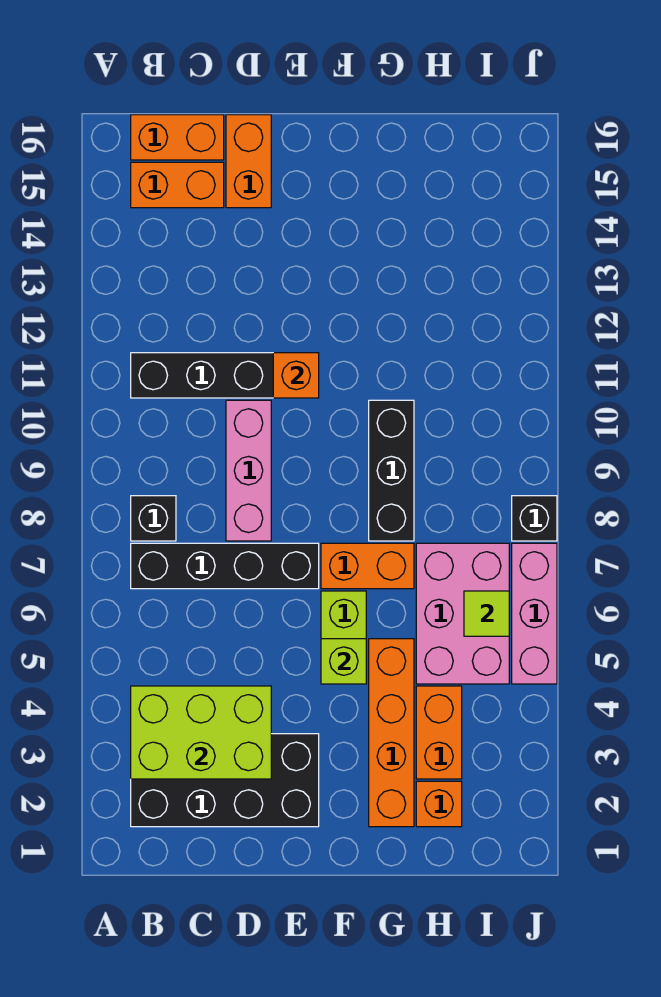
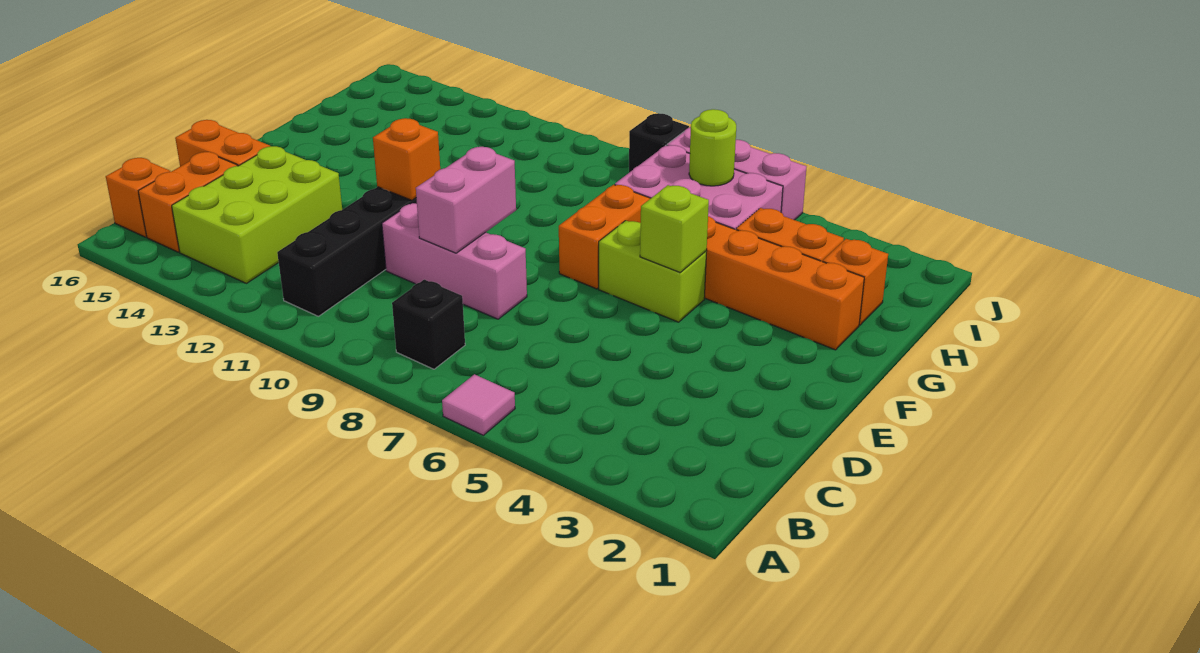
none -> pink tile A6 level 1
black brick B2:E3 level 1 -> none
lime brick B3:D4 level 2 -> lime brick B13:D14 level 1
black brick B7:E7 level 1 -> none
orange brick B16:C16 level 1 -> orange brick B16 level 1
none -> pink brick D9:E9 level 2
black brick G8:G10 level 1 -> none
lime tile I6 level 2 -> lime round brick I6 level 2

